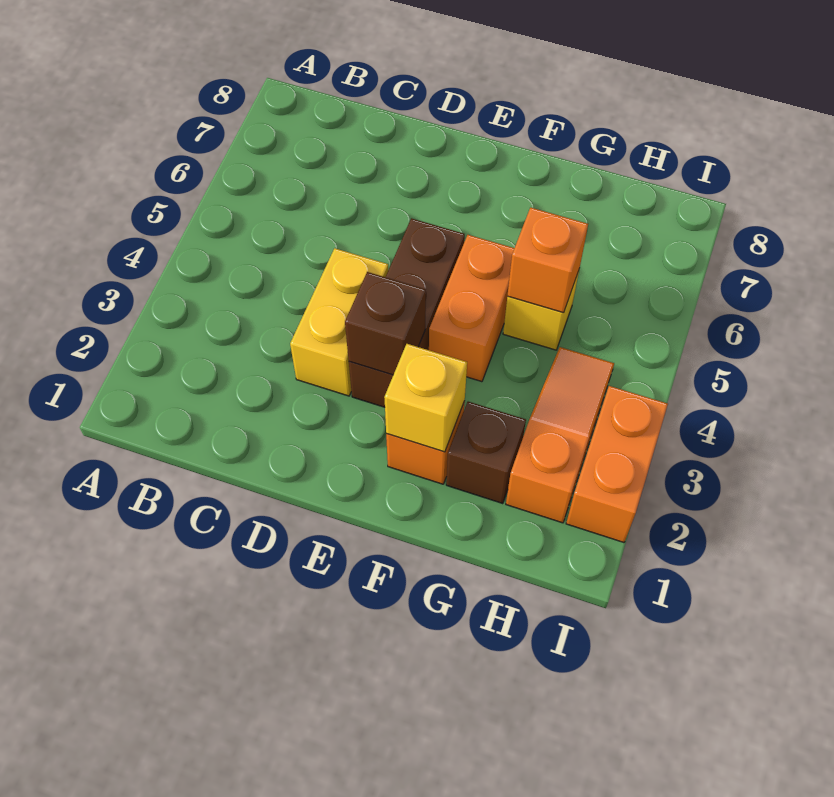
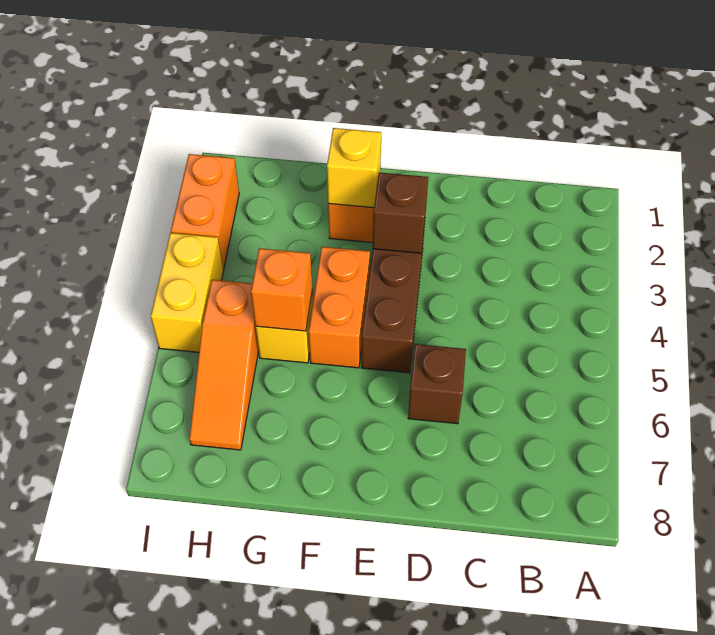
yellow brick D3:D4 level 1 -> yellow brick I4:I5 level 1
brown brick G2 level 1 -> brown brick D6 level 1
orange slope H2:H4 level 1 top 2 -> orange slope H5:H7 level 1 top 5

